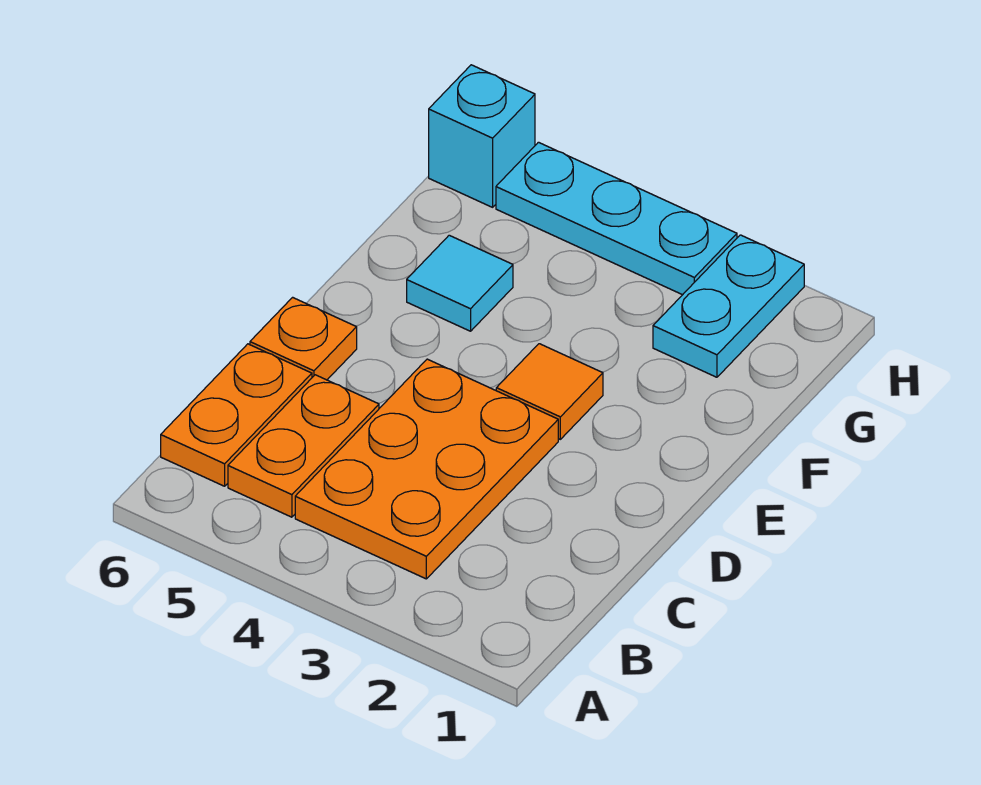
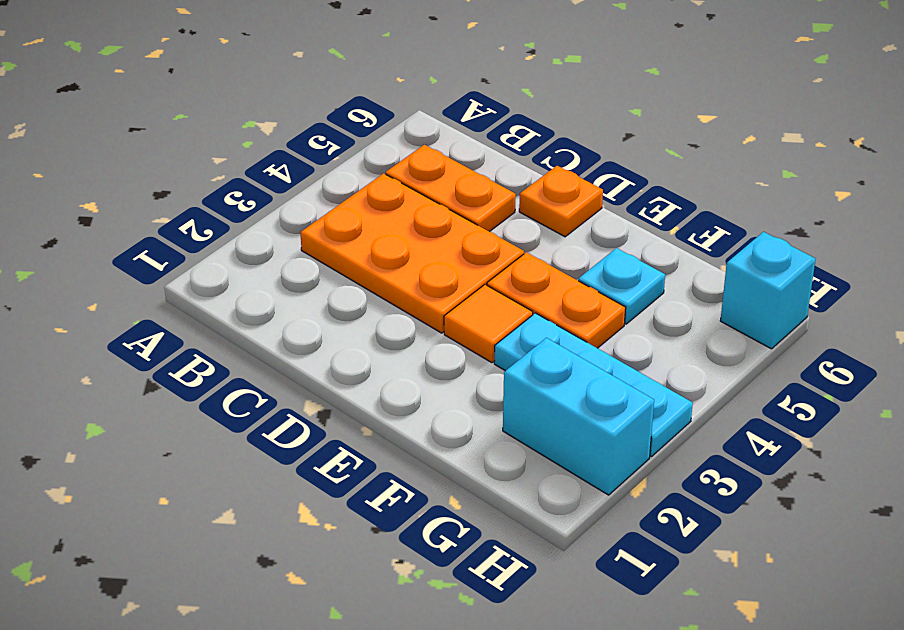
orange plate B6:C6 level 1 -> orange plate E4:F4 level 1
cyan tile F5 level 1 -> cyan plate F5 level 1
cyan plate G2:H2 level 1 -> cyan brick G2:H2 level 1
cyan plate H3:H5 level 1 -> cyan plate F3:H3 level 1

